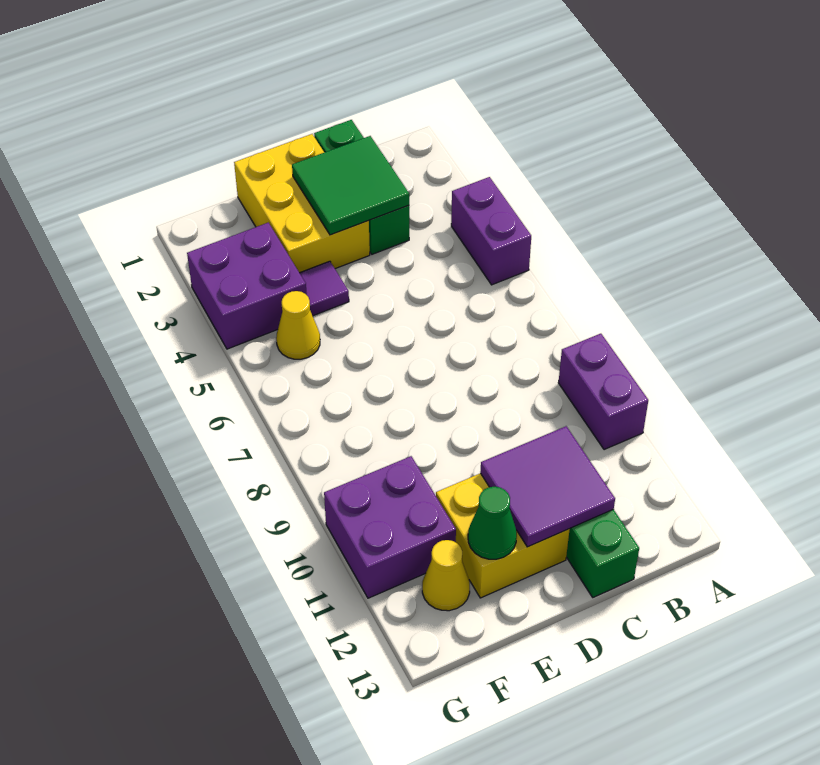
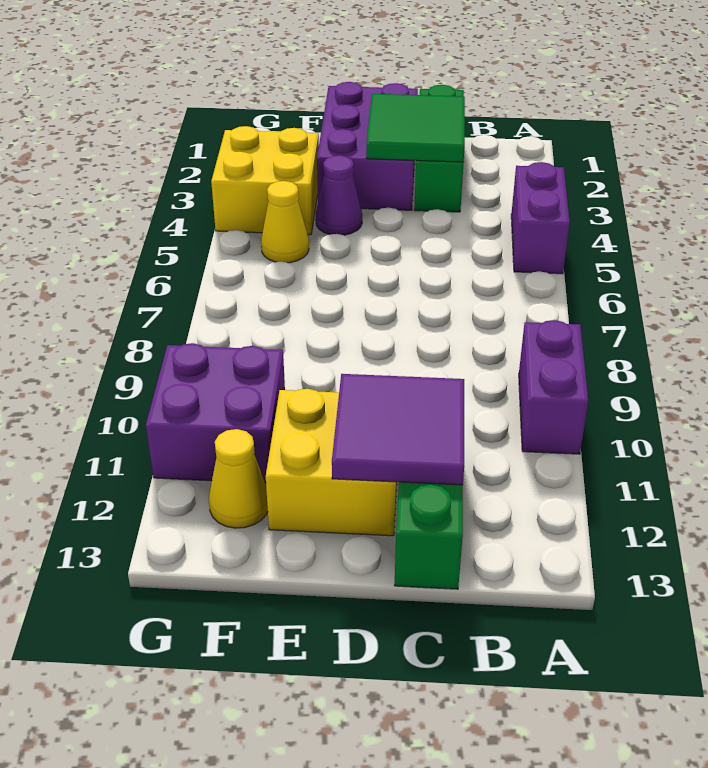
yellow brick D1:E3 level 1 -> purple brick D1:E3 level 1
purple tile E4 level 1 -> purple cone E4 level 1
green cone E12 level 2 -> none
purple brick F3:G4 level 1 -> yellow brick F3:G4 level 1

